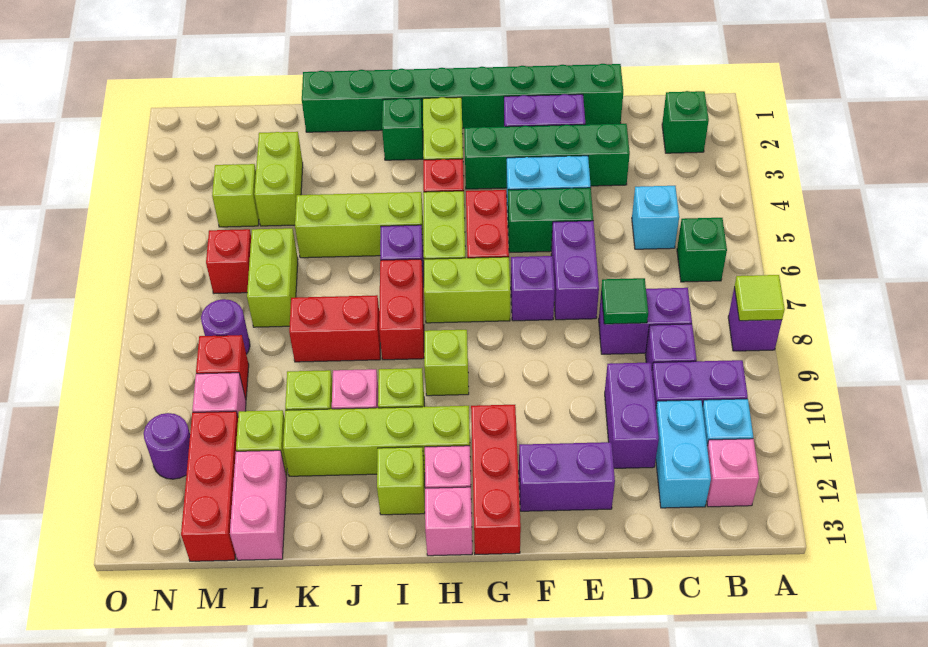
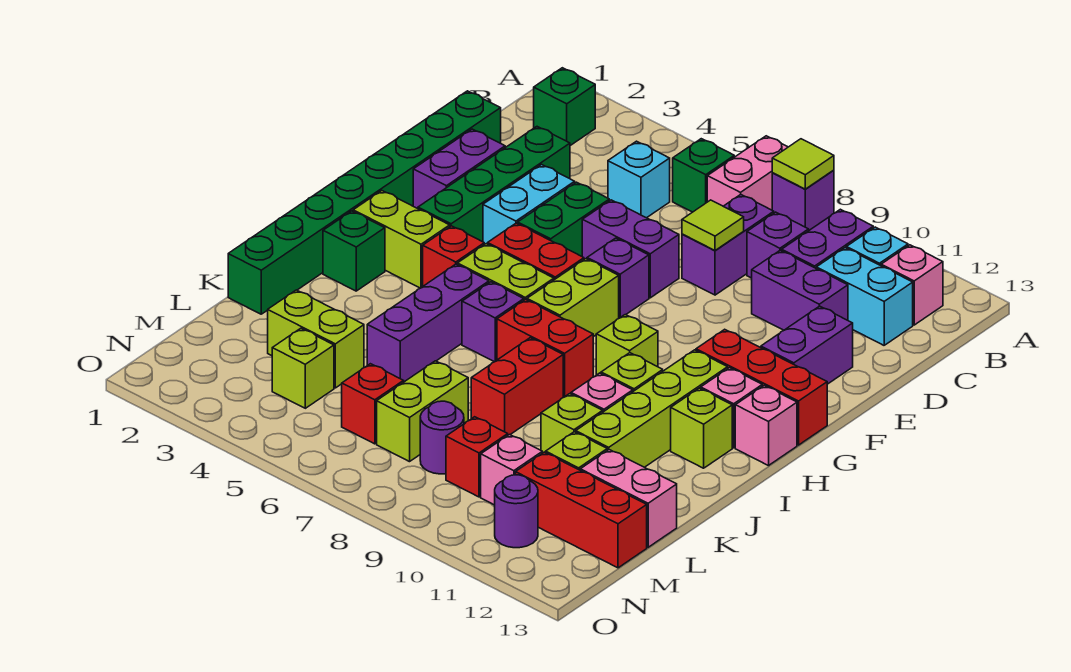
none -> pink brick A7:B7 level 1
green tile D8 level 2 -> lime tile D8 level 2
lime brick I5:K5 level 1 -> purple brick I5:K5 level 1
lime brick L6:L7 level 1 -> lime brick L7:M7 level 1

